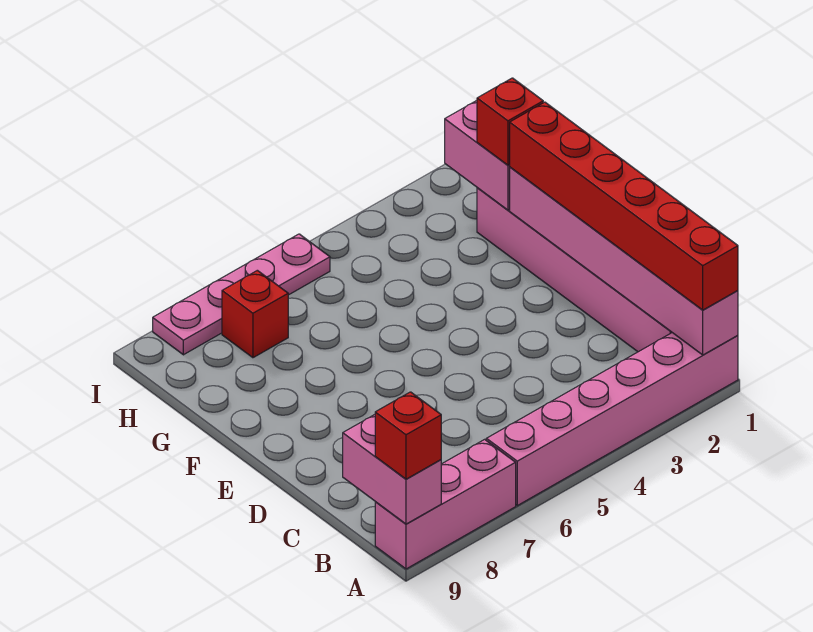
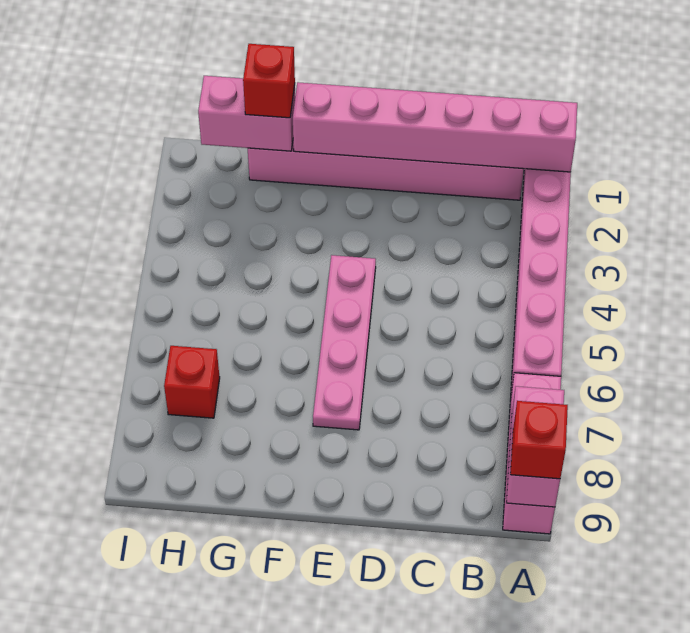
red brick A1:F1 level 3 -> none
pink brick A9:B9 level 2 -> pink brick A8:A9 level 2
pink plate I5:I8 level 1 -> pink plate E4:E7 level 1

